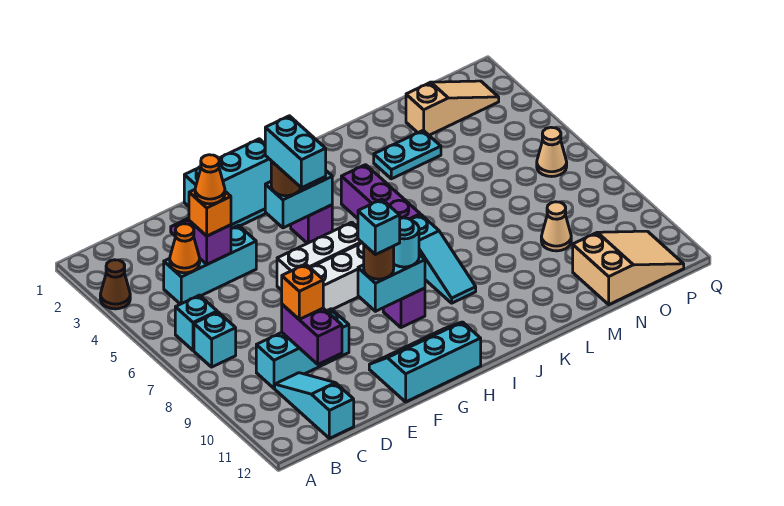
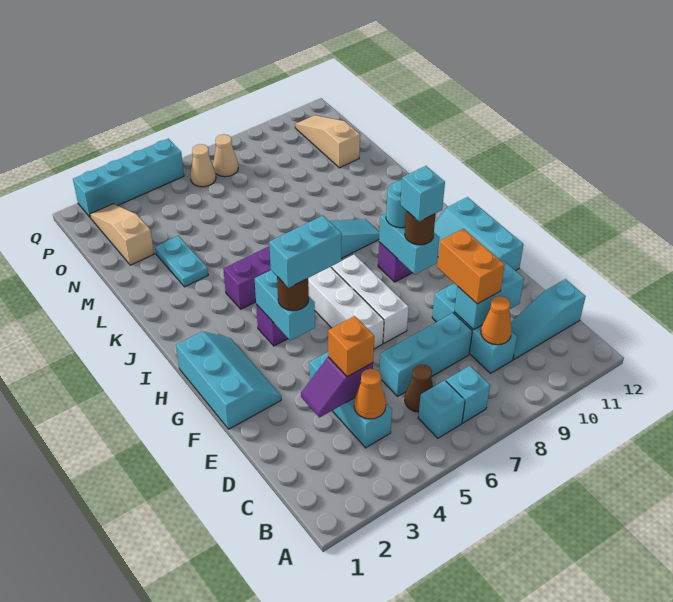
brown cone A3 level 1 -> brown cone C6 level 1
orange cone D4 level 4 -> orange cone C9 level 2
none -> cyan brick D6:D8 level 1
purple brick D9:D10 level 2 -> cyan brick D9:D10 level 2
orange brick D9 level 3 -> orange brick D9:E9 level 3
tan cone N9 level 1 -> tan cone P7 level 1
tan slope N11:P12 level 1 top N -> tan slope N11:P11 level 1 top N
none -> cyan brick Q2:Q5 level 1

